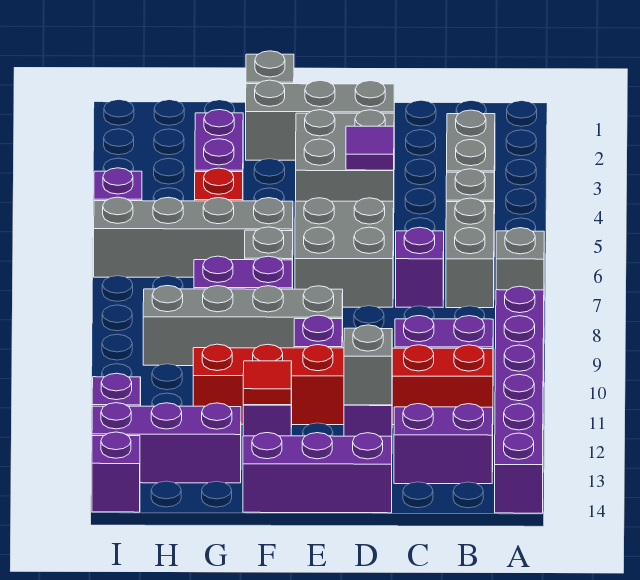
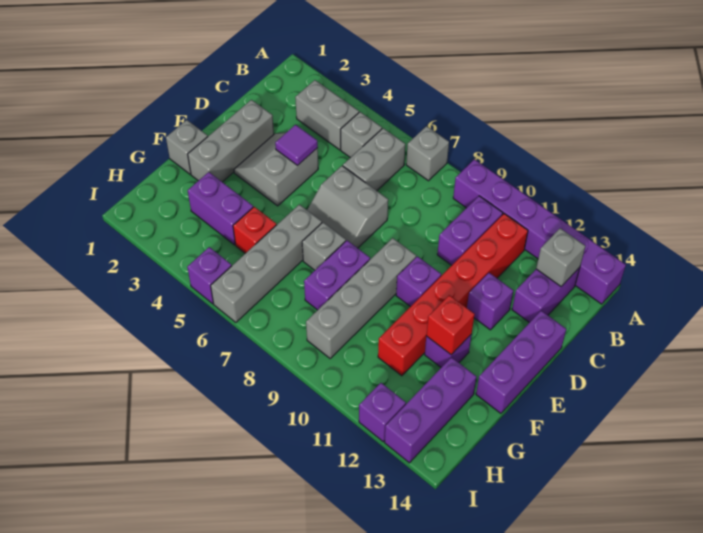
grey brick B6:B7 level 1 -> grey brick B6:C6 level 1
purple brick C7 level 1 -> none
grey brick D3:E4 level 1 -> grey slope D3:E4 level 1 top 4
grey brick D6:E7 level 1 -> grey slope D6:E7 level 1 top D
grey brick D12 level 2 -> grey brick B13 level 2
red tile F12 level 2 -> red brick F12 level 2
purple brick I14 level 1 -> none

